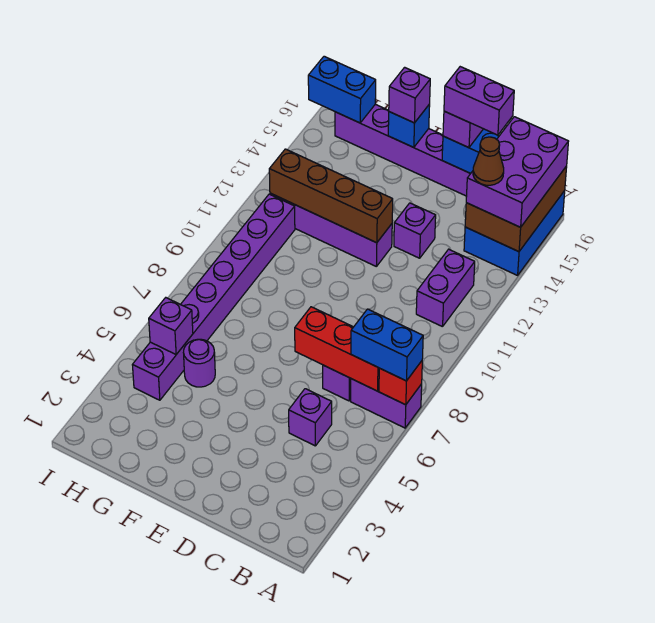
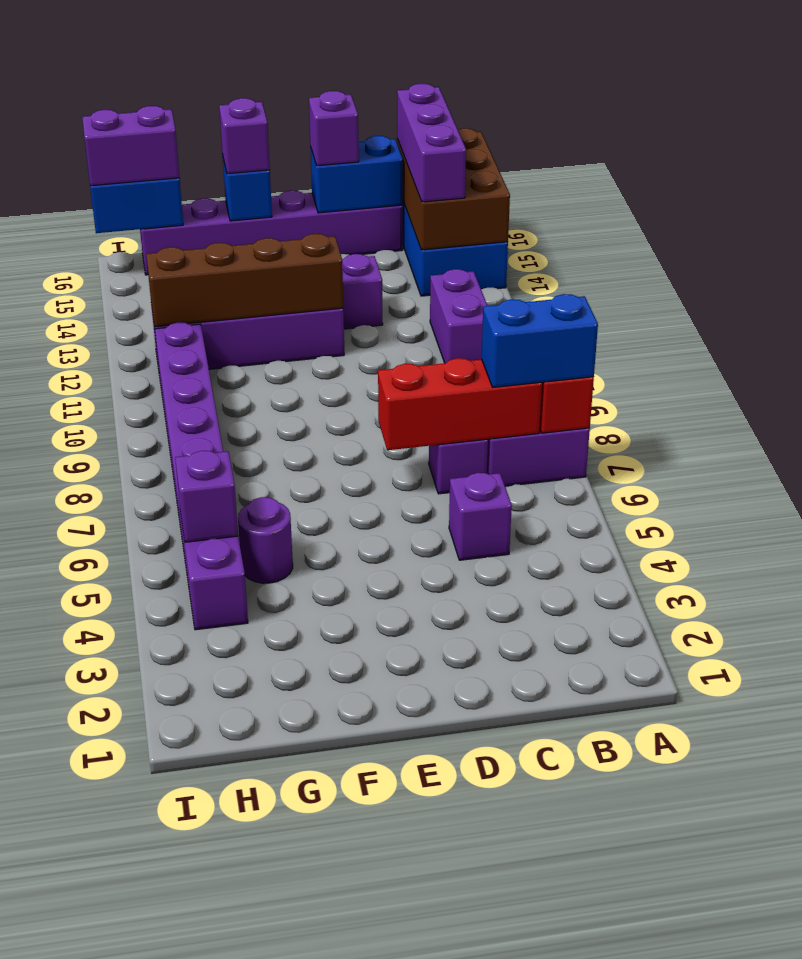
purple brick A14:B16 level 3 -> purple brick B14:B16 level 3
brown cone B14 level 4 -> none
purple brick C16:D16 level 4 -> purple brick H16:I16 level 3

